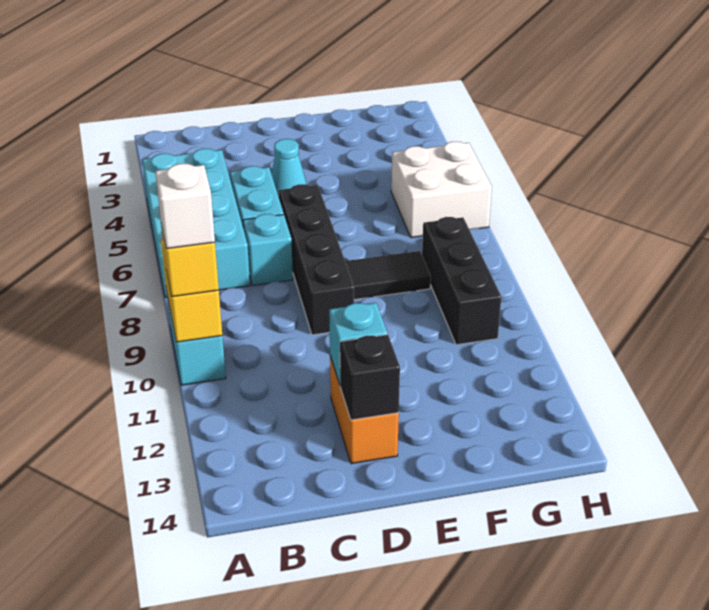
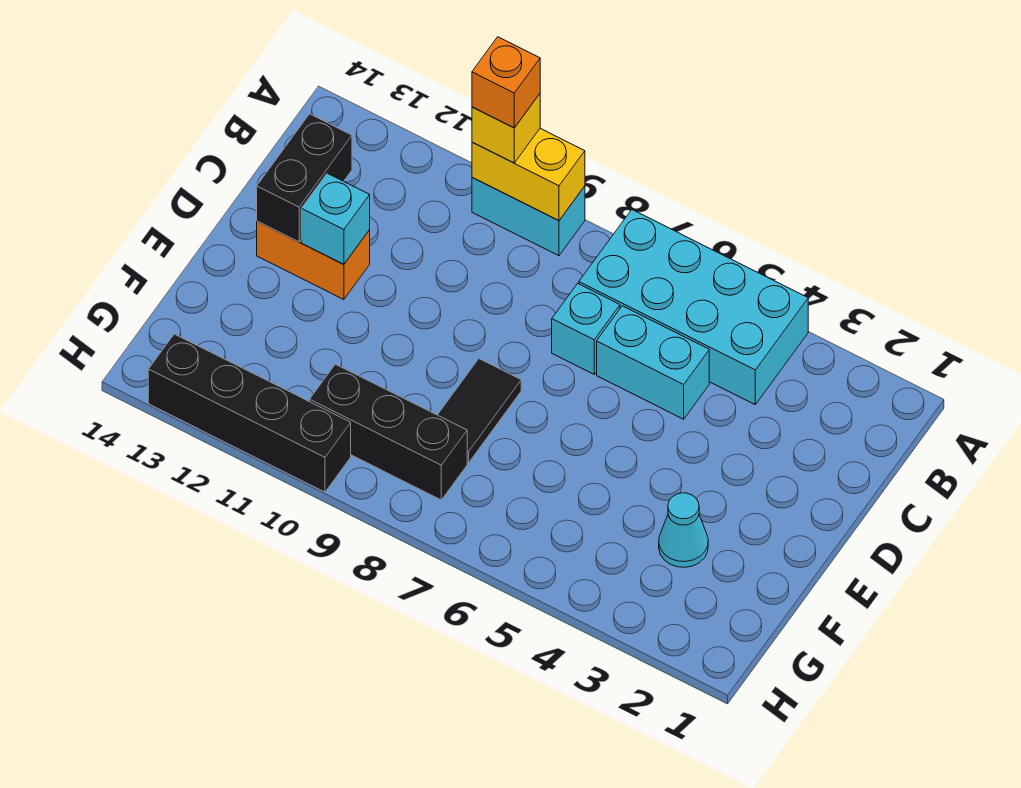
white brick A10 level 4 -> orange brick A10 level 4
cyan cone D4 level 1 -> cyan cone F3 level 1
black brick D6:D9 level 1 -> black brick H10:H13 level 1
black brick D13 level 2 -> black brick C13:D13 level 2
white brick G5:H6 level 1 -> none

